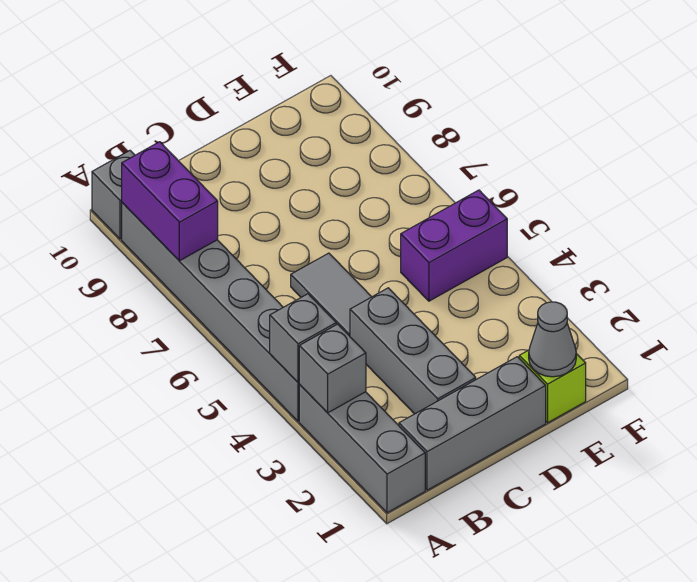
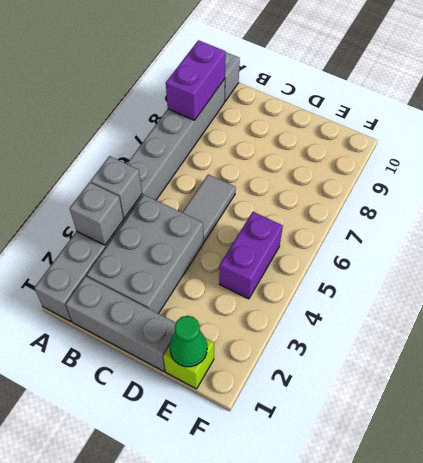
grey brick C2:C4 level 1 -> grey brick B2:C4 level 1
grey cone E1 level 2 -> green cone E1 level 2
purple brick E5:F5 level 1 -> purple brick E4:E5 level 1

